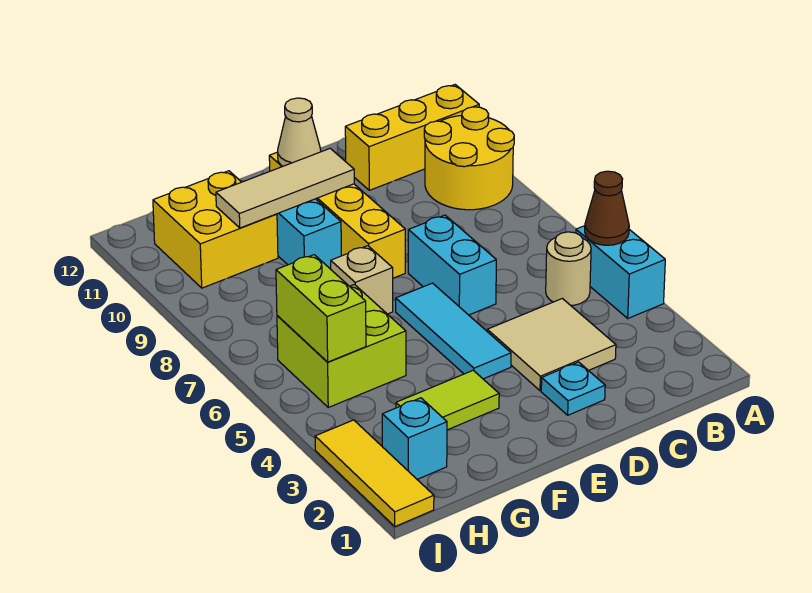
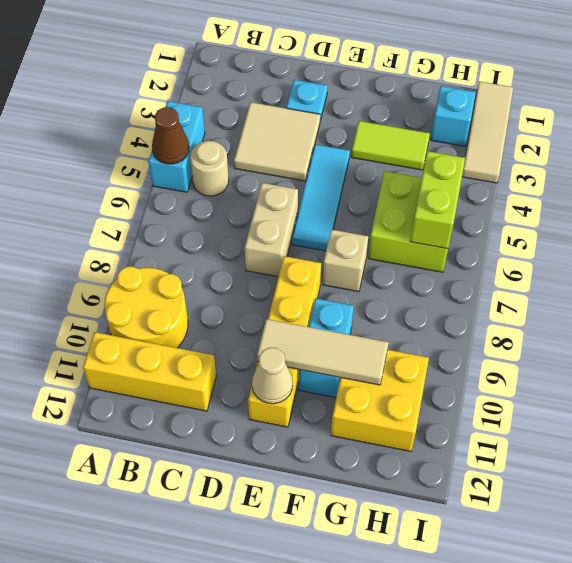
cyan brick D6:D7 level 1 -> tan brick D6:D7 level 1
yellow tile I1:I3 level 1 -> tan tile I1:I3 level 1

